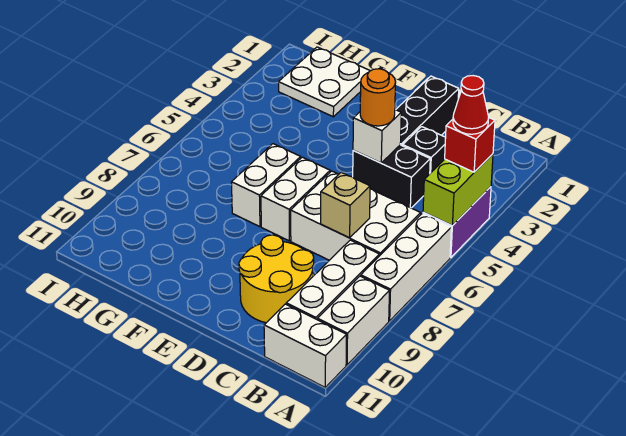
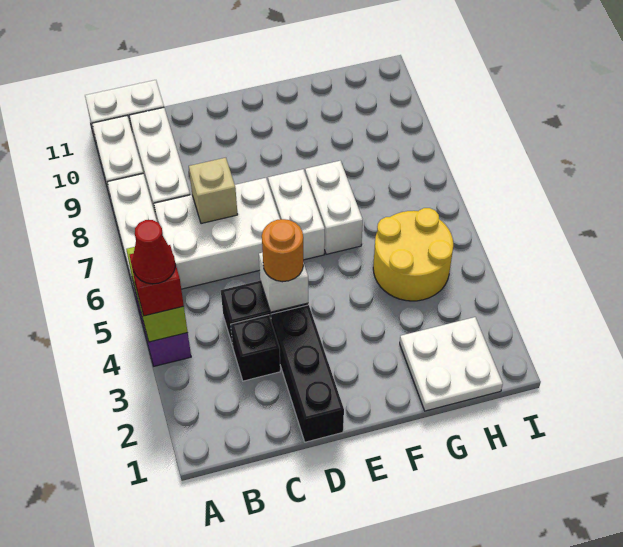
yellow round brick C9:D10 level 1 -> yellow round brick G4:H5 level 1

